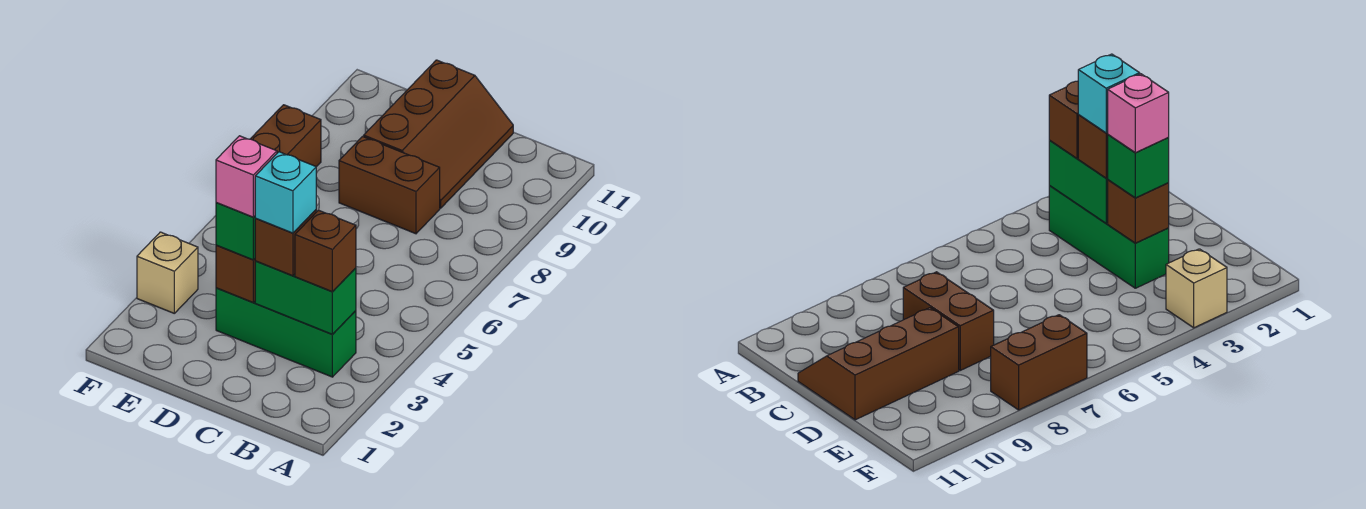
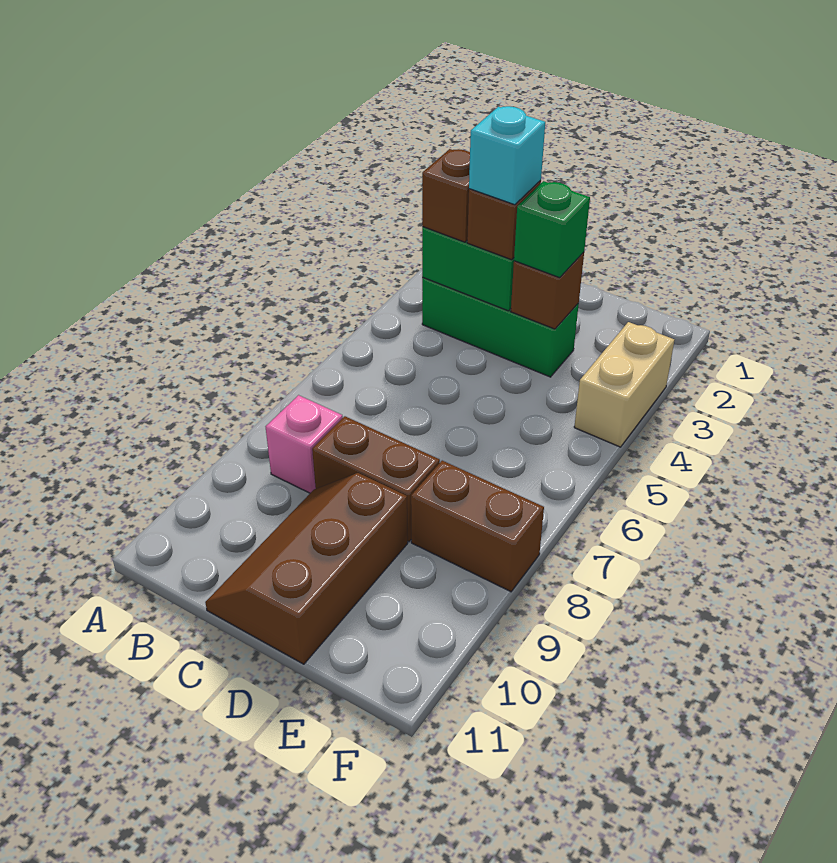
pink brick D3 level 4 -> pink brick B8 level 1
tan brick F3 level 1 -> tan brick F3:F4 level 1
brown brick F7:F8 level 1 -> brown brick E8:F8 level 1

